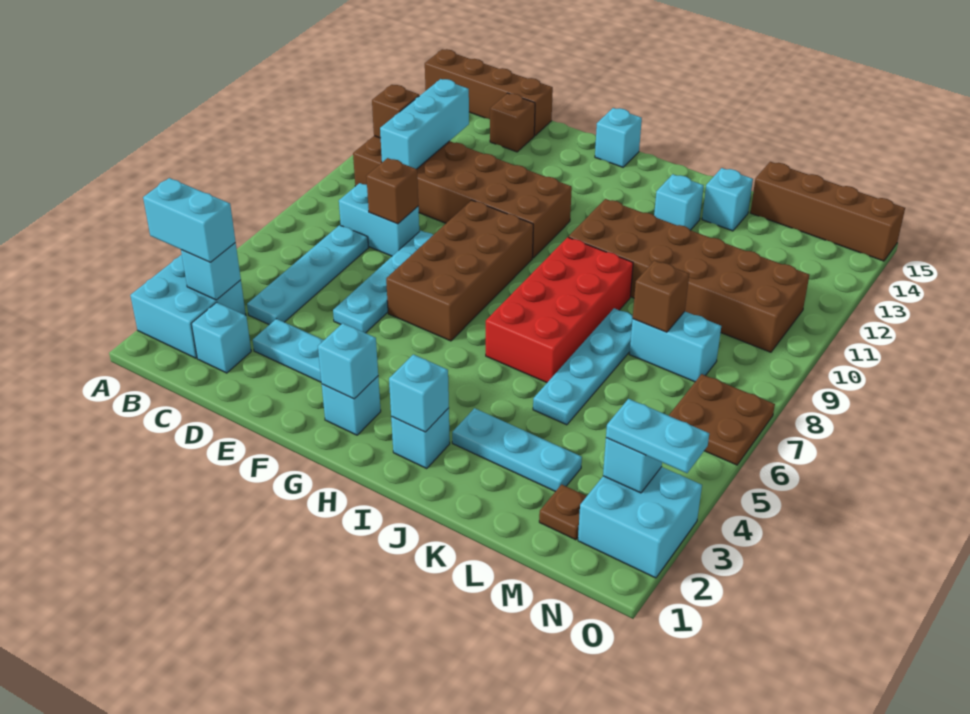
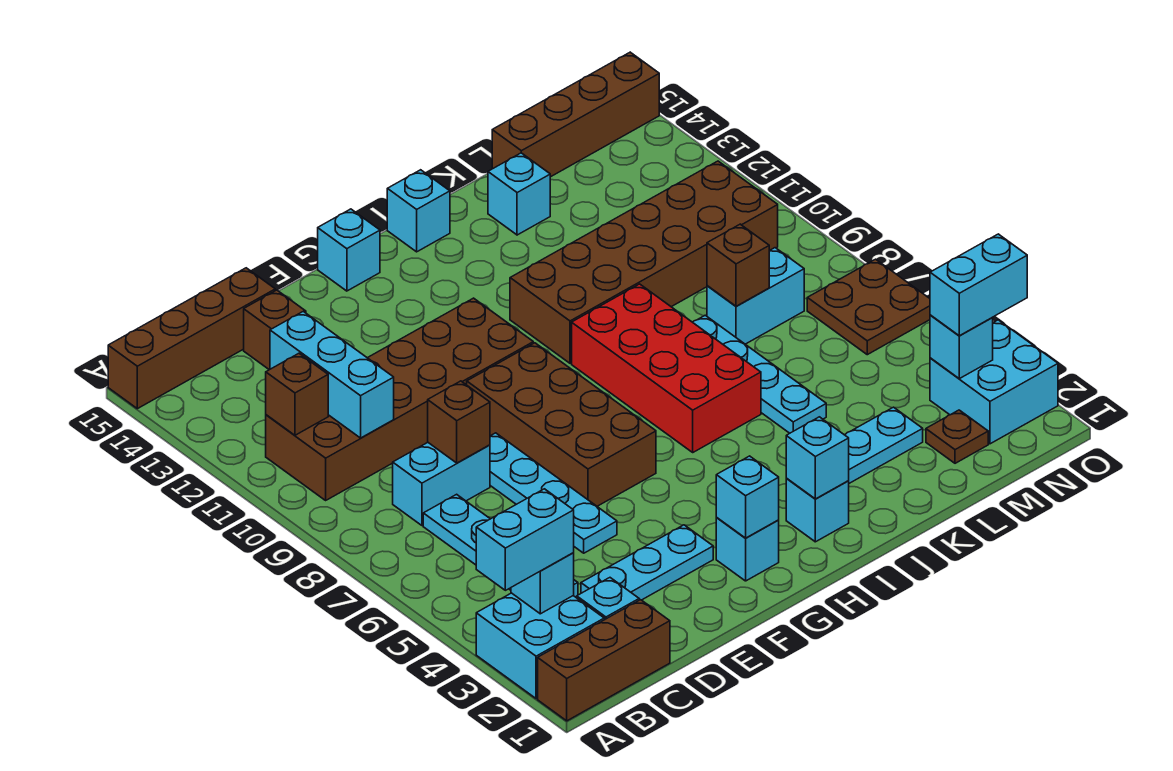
none -> brown brick A1:C1 level 1
cyan brick J13 level 1 -> cyan brick I15 level 1
cyan plate N3:O3 level 3 -> cyan brick N3:O3 level 3

